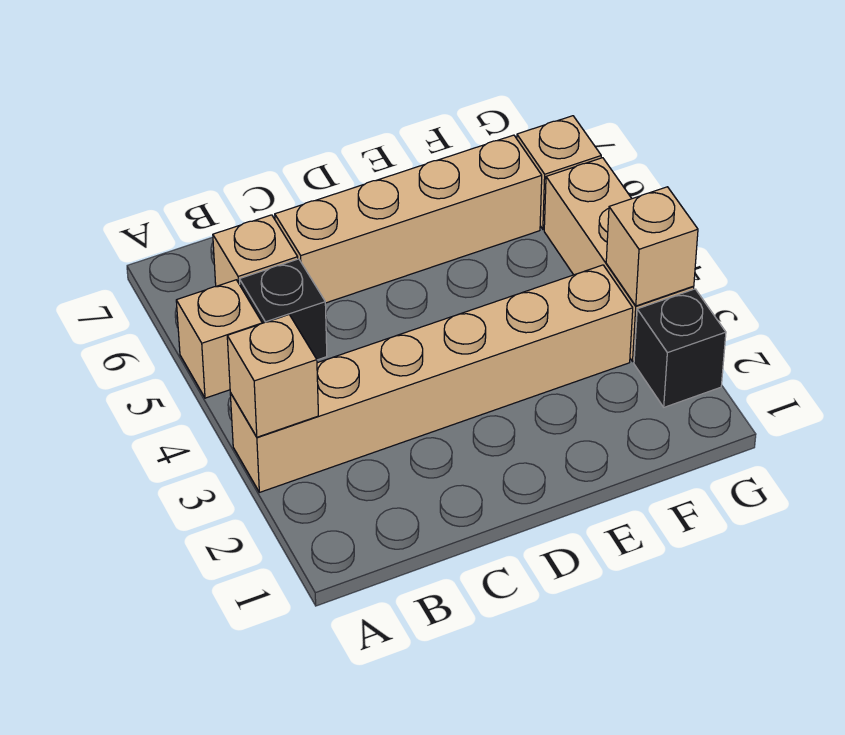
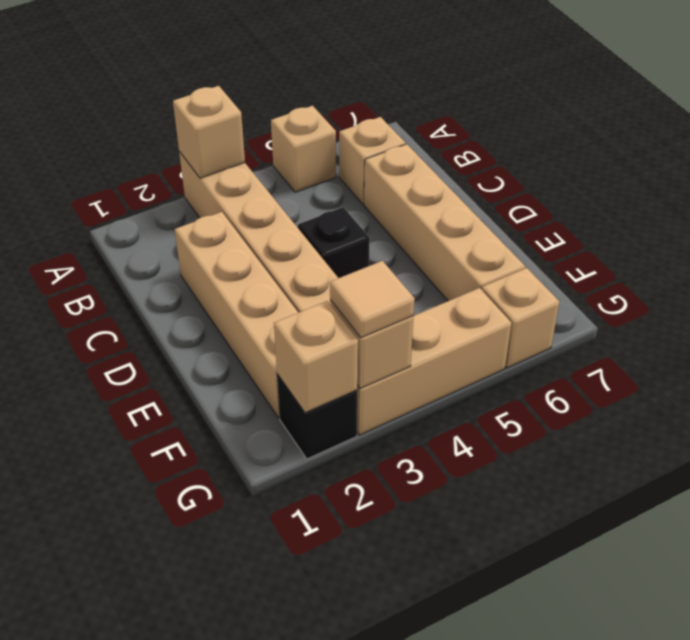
black brick B5 level 1 -> black brick D4 level 1
none -> tan brick C2:F2 level 1
none -> tan brick G2 level 2
none -> tan tile G3 level 3

